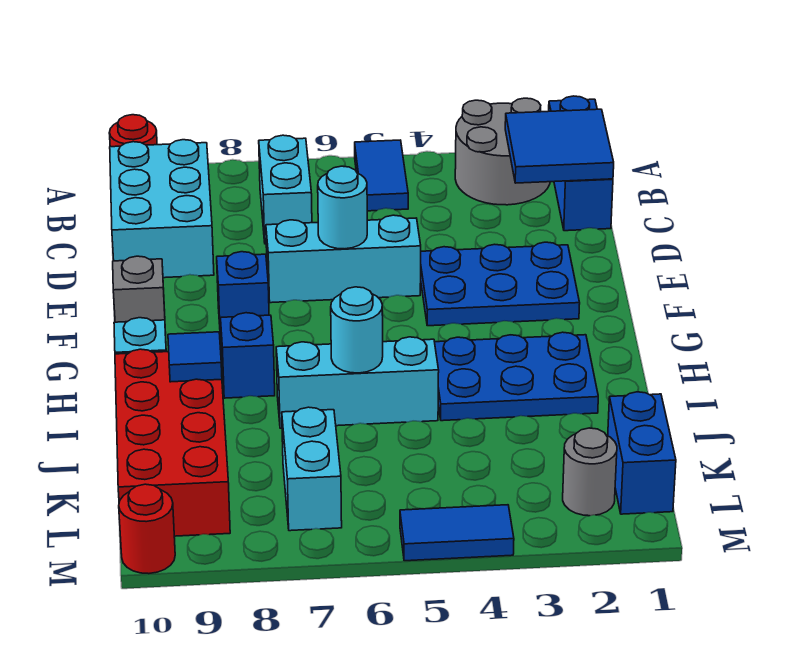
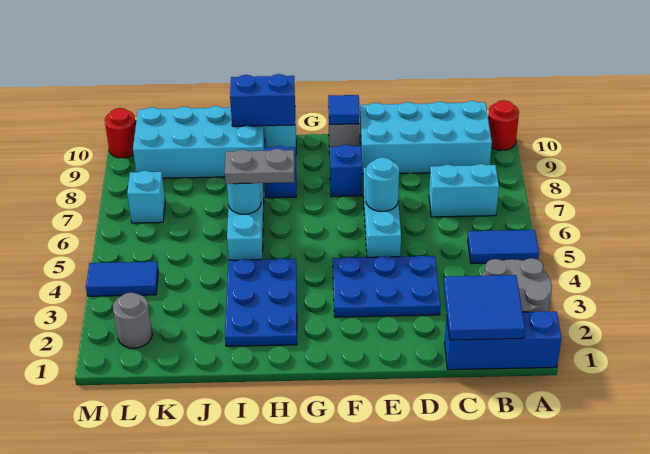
cyan brick B9:D10 level 1 -> cyan brick B9:E10 level 1
blue plate E2:F4 level 1 -> blue plate D3:F4 level 1
none -> grey plate H6:I6 level 3
red brick I9:L10 level 1 -> cyan brick I9:L10 level 1
blue tile I9 level 2 -> blue tile F10 level 2
blue brick K1:L1 level 1 -> blue brick H10:I10 level 2
cyan brick K7:L7 level 1 -> cyan brick L7 level 1
blue tile M4:M5 level 1 -> blue tile L4:M4 level 1

